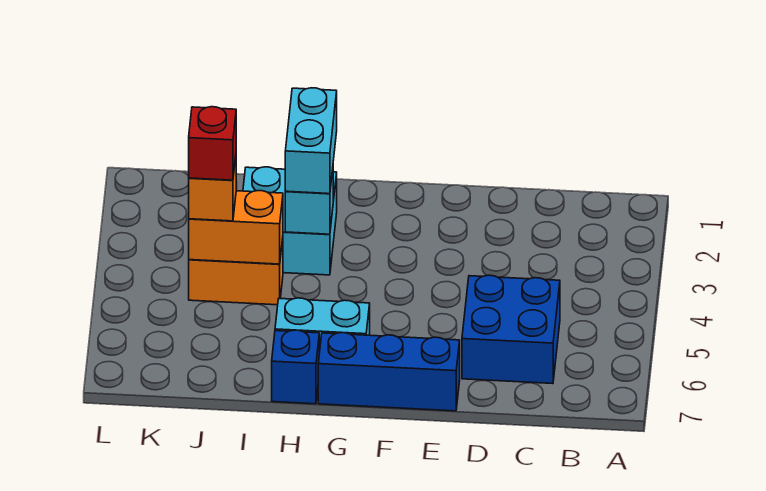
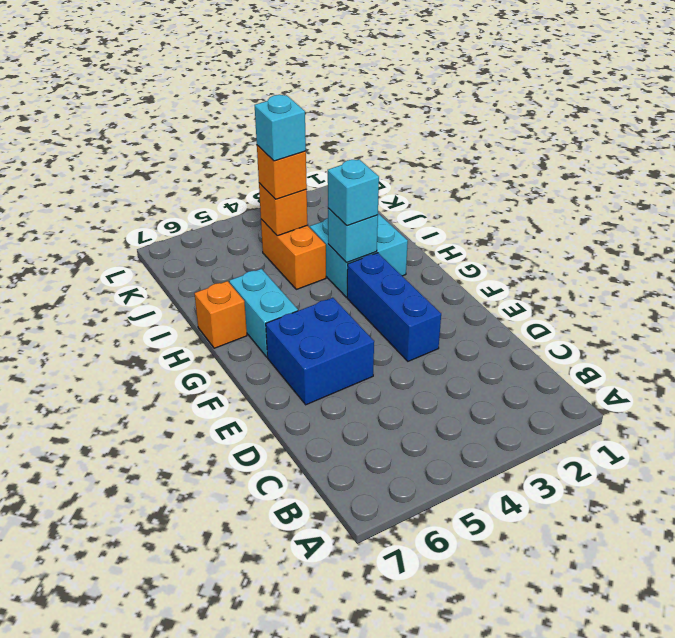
blue brick C5:D6 level 1 -> blue brick E5:F6 level 1
blue brick E7:G7 level 1 -> blue brick E3:G3 level 1
cyan brick H2:H3 level 3 -> cyan brick H3 level 3
blue brick H7 level 1 -> orange brick H7 level 1
orange brick I4:J4 level 2 -> orange brick J4 level 2
red brick J4 level 4 -> cyan brick J4 level 4

